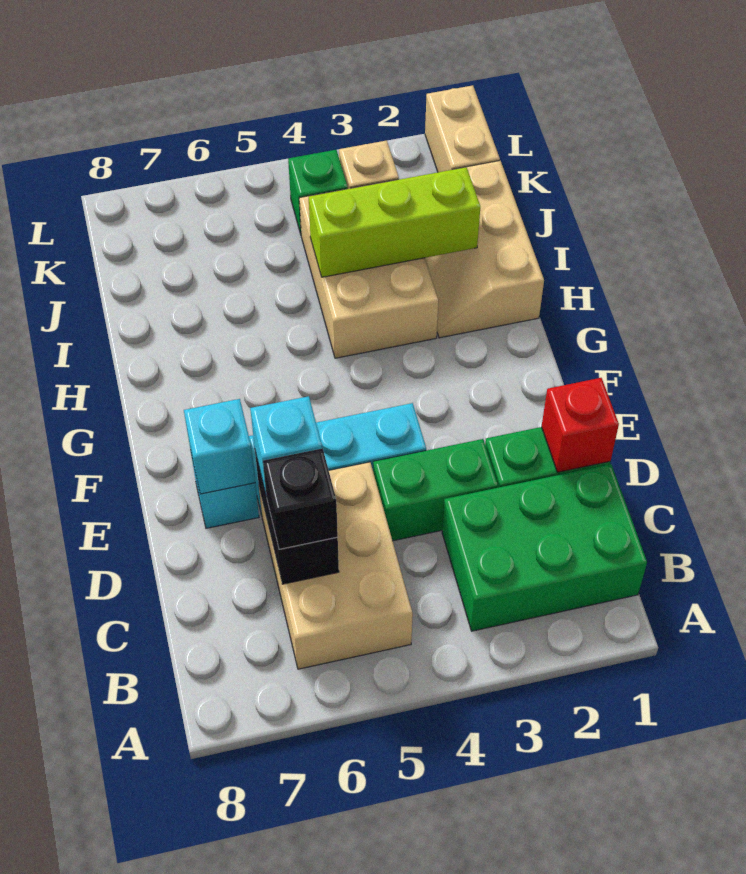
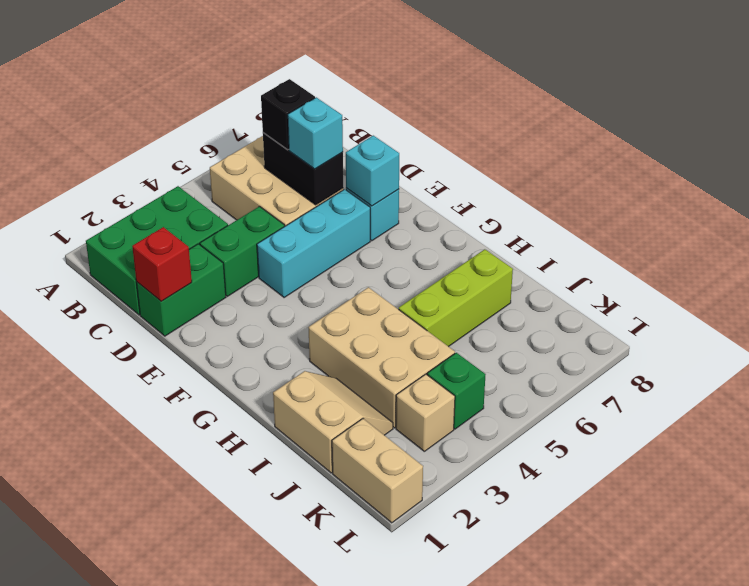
tan slope H1:J2 level 1 top 1 -> tan slope I1:J2 level 1 top 1
lime brick I2:I4 level 2 -> lime brick I5:I7 level 1

